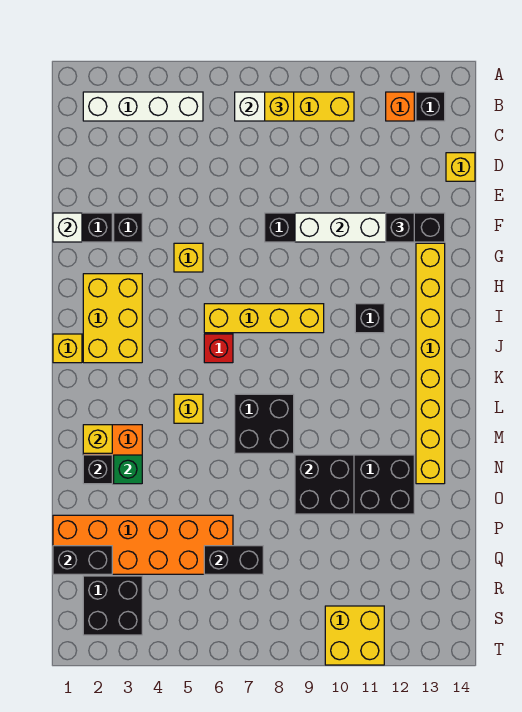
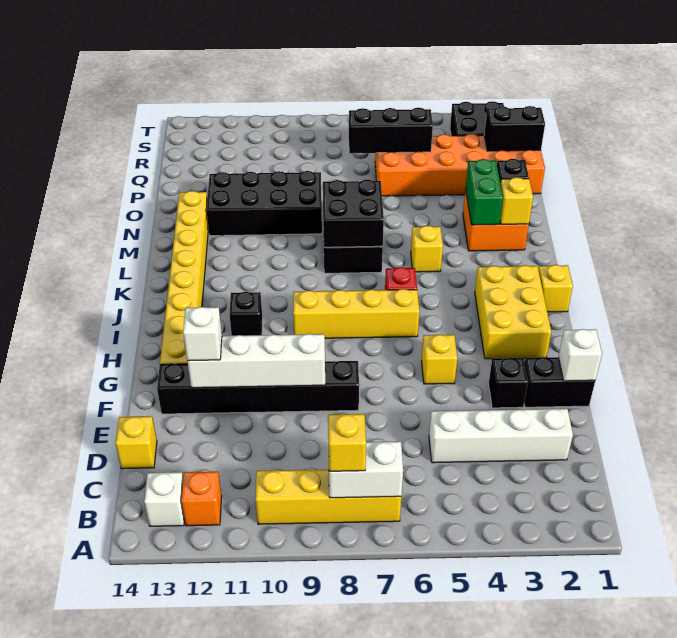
white brick B2:B5 level 1 -> white brick D2:D5 level 1
black brick B13 level 1 -> white brick B13 level 1
black brick F12 level 3 -> white brick F12 level 3
green brick N3 level 2 -> green brick M3:N3 level 2
black brick N9:O10 level 2 -> black brick L7:M8 level 2
black brick Q6:Q7 level 2 -> black brick Q5:Q7 level 2
yellow brick S10:T11 level 1 -> none

